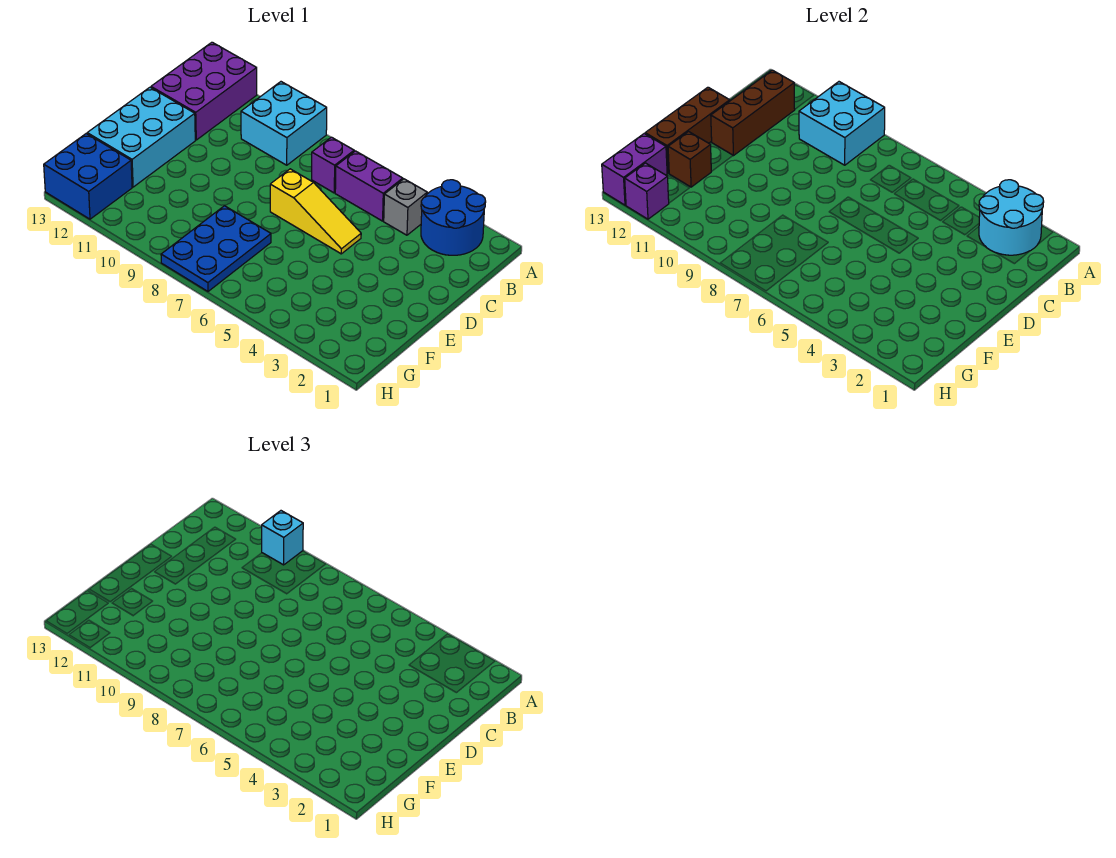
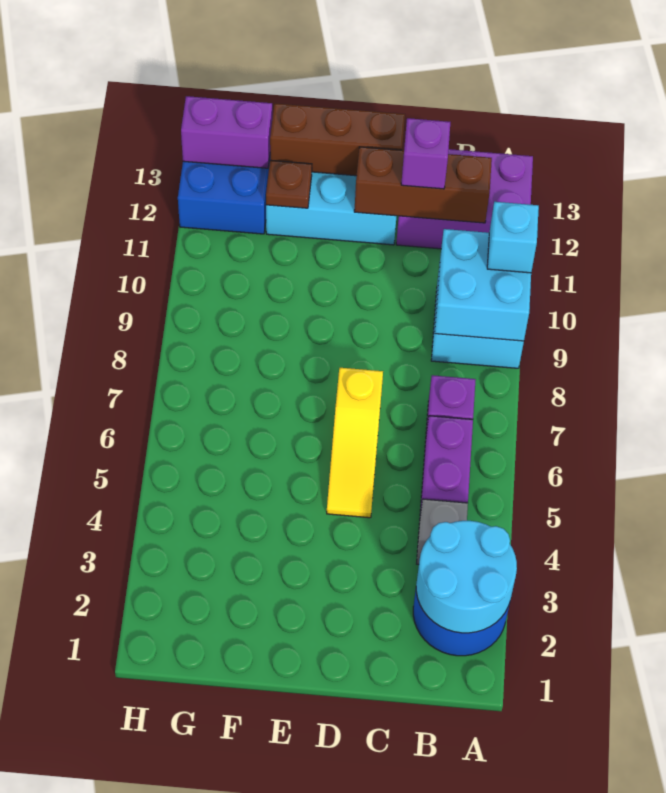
blue plate F7:H8 level 1 -> none
brown brick F12 level 2 -> brown plate F12 level 2
purple brick H12 level 2 -> purple brick C12 level 3

